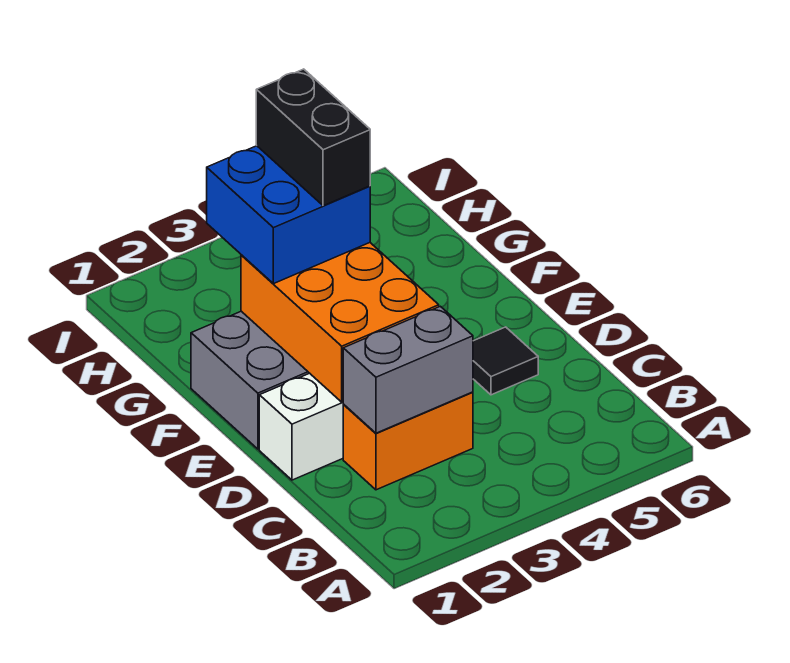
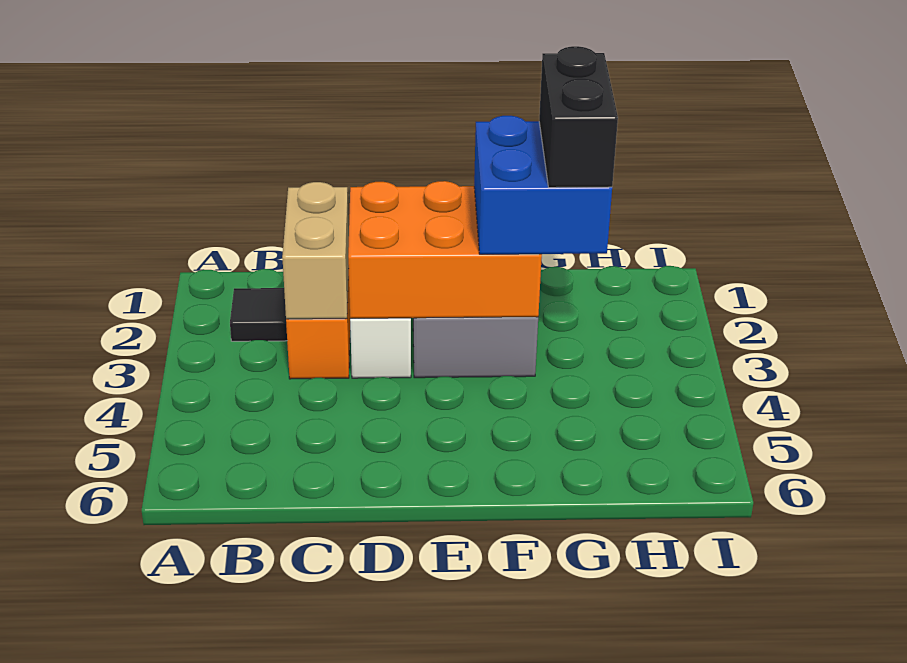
grey brick C2:C3 level 2 -> tan brick C2:C3 level 2
black tile D5 level 1 -> black tile B2 level 1
black brick F3:G3 level 4 -> black brick G2:G3 level 4

